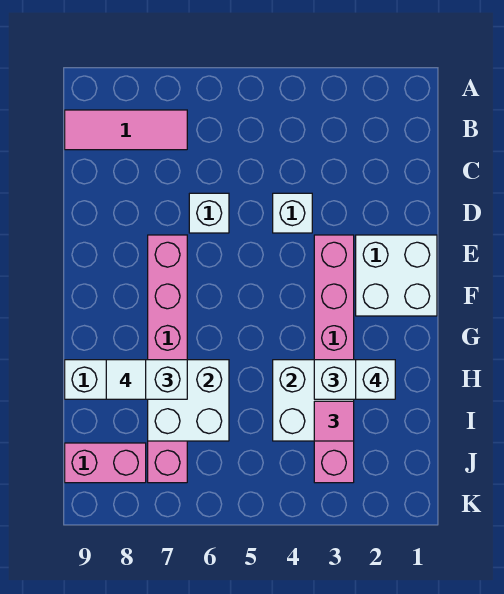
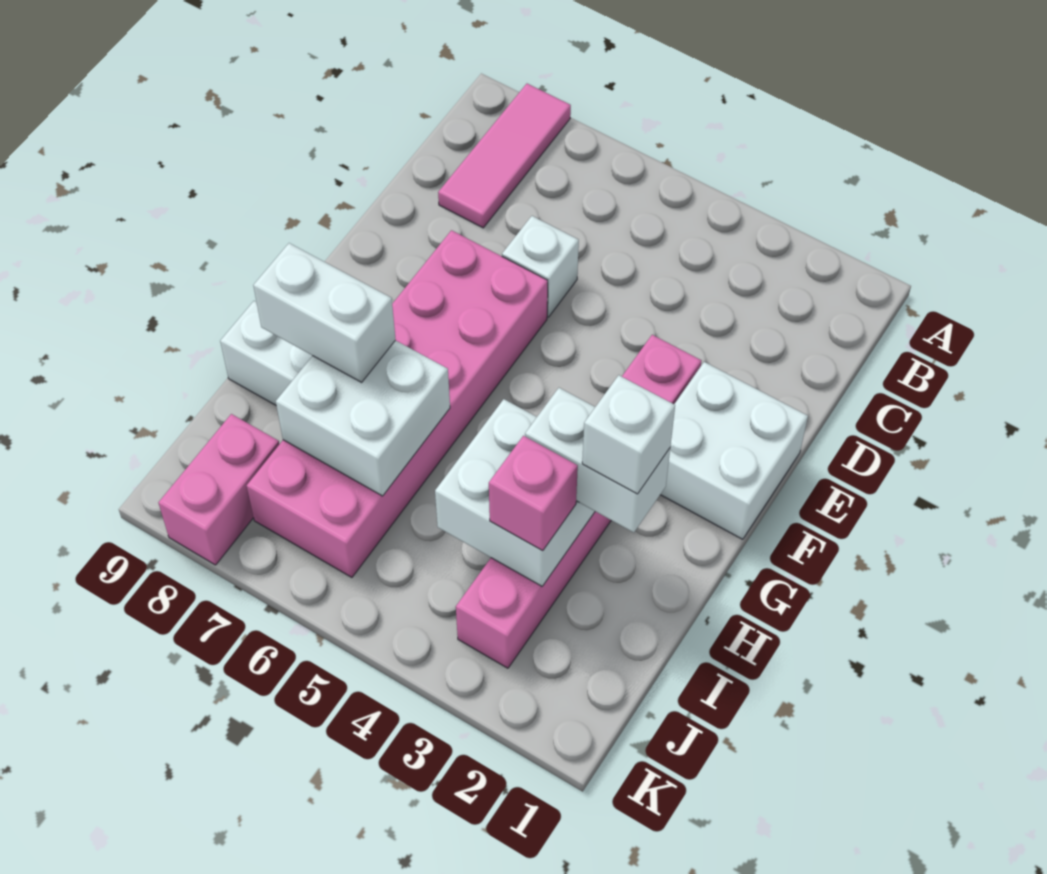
pink tile B7:B9 level 1 -> pink tile A8:C8 level 1
white brick D4 level 1 -> none
pink brick E7:J7 level 1 -> pink brick E6:J7 level 1
white tile H8 level 4 -> none
pink tile I3 level 3 -> pink brick I3 level 3
pink brick J8:J9 level 1 -> pink brick J8:K8 level 1

